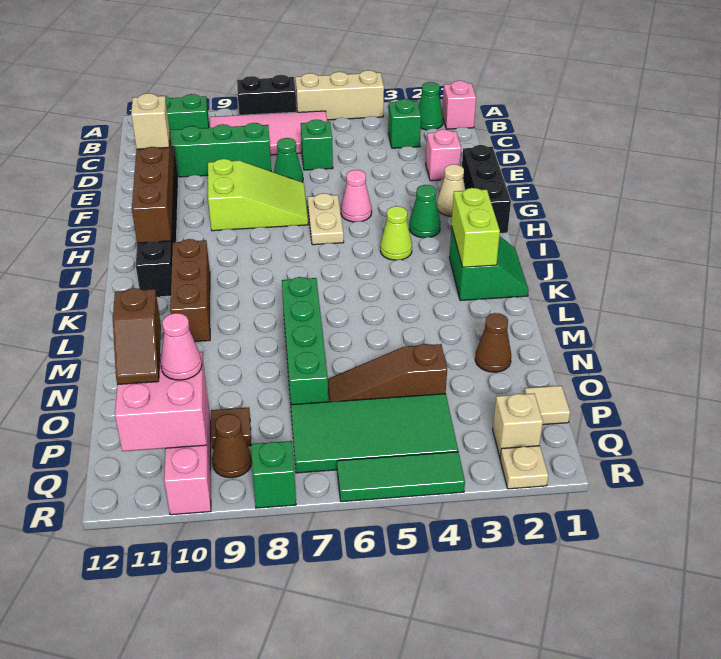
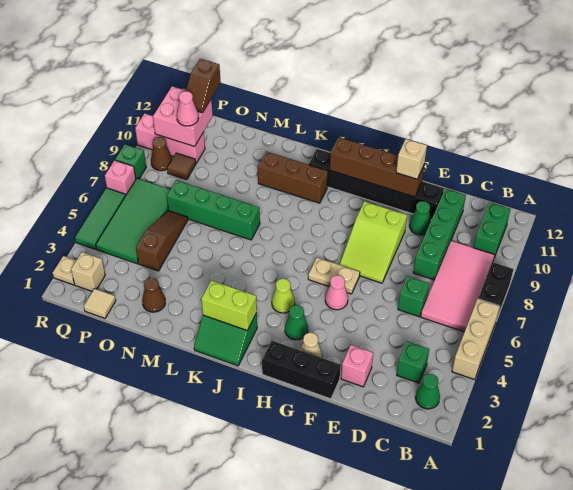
pink brick B1 level 1 -> pink brick R7 level 1
green cone E7 level 1 -> green cone E10 level 1
brown slope O11:P11 level 3 top O -> brown slope P11:P12 level 3 top 12

